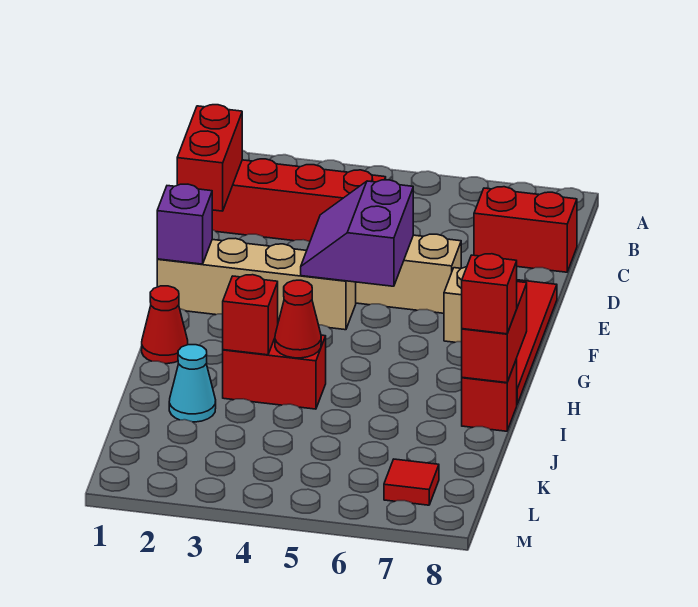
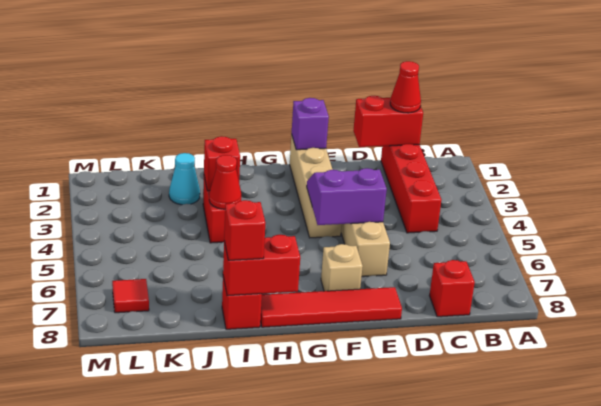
red brick C7:C8 level 1 -> red brick C8 level 1
red cone H1 level 1 -> red cone C1 level 3

